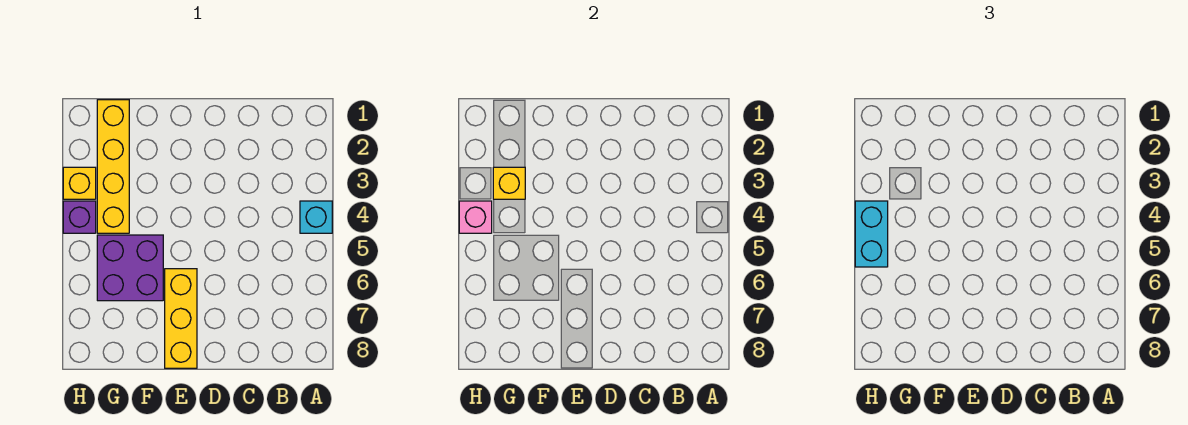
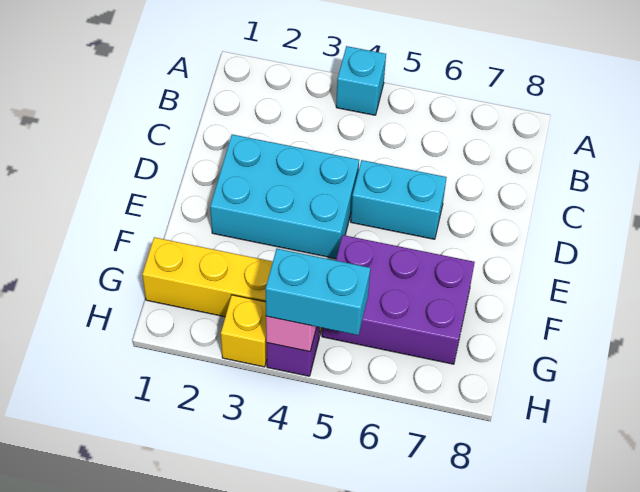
none -> cyan brick D2:E4 level 1
none -> cyan brick D5:D6 level 1
yellow brick E6:E8 level 1 -> none
purple brick F5:G6 level 1 -> purple brick F5:G7 level 1
yellow brick G3 level 2 -> none

